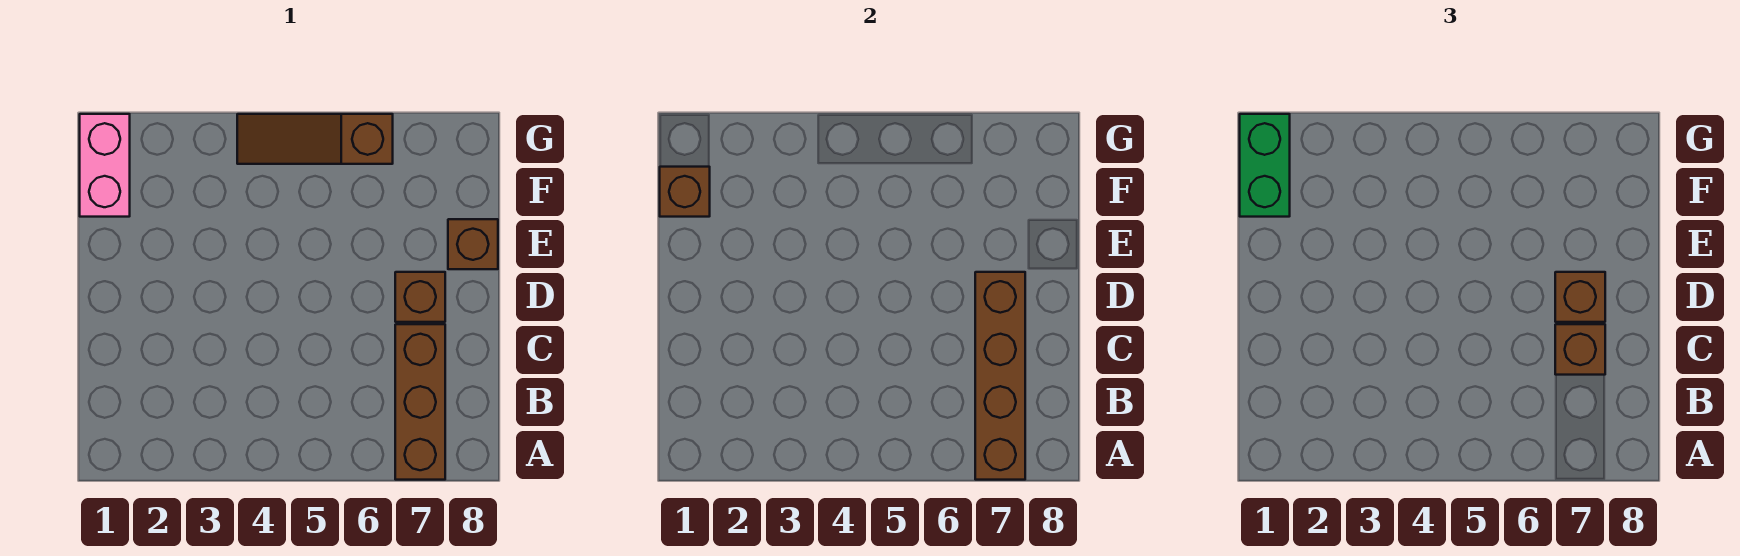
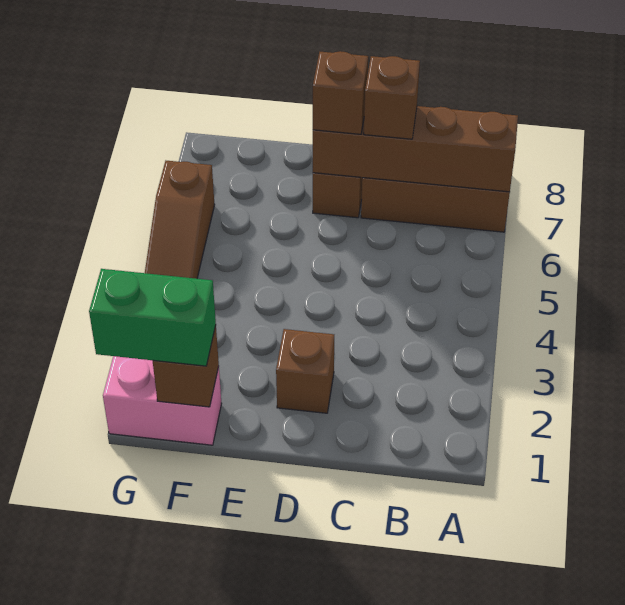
brown brick E8 level 1 -> brown brick D2 level 1

